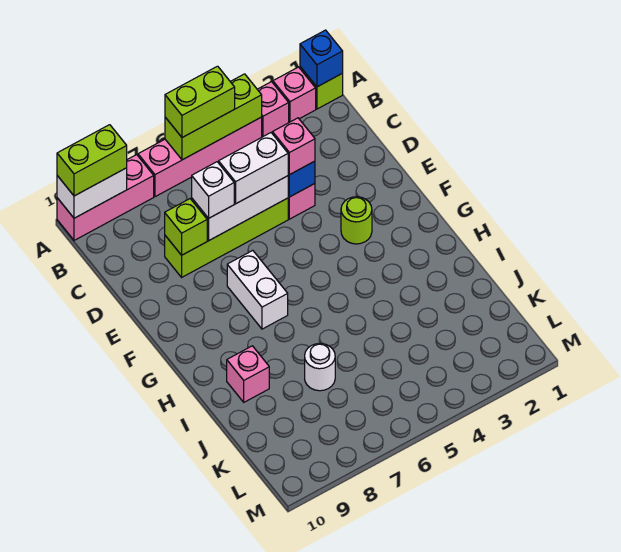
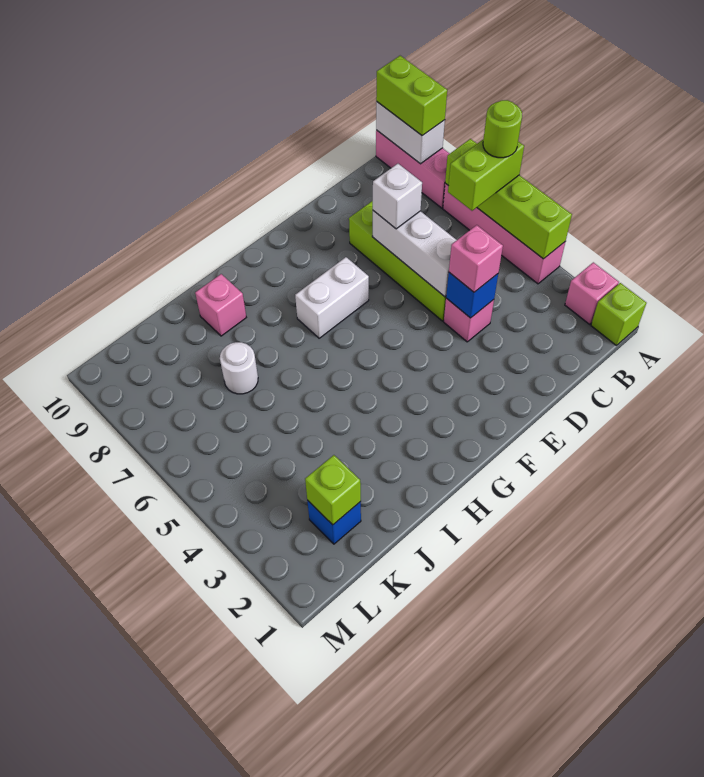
blue brick A1 level 2 -> blue brick K2 level 1
pink brick A3 level 1 -> none
lime brick A4:A6 level 2 -> lime brick A4:A7 level 2
lime brick A5:A6 level 3 -> lime brick A6:B6 level 3
white brick D5:D6 level 3 -> none
lime brick D8 level 2 -> lime brick K2 level 2
lime round brick F3 level 1 -> lime round brick A6 level 4

